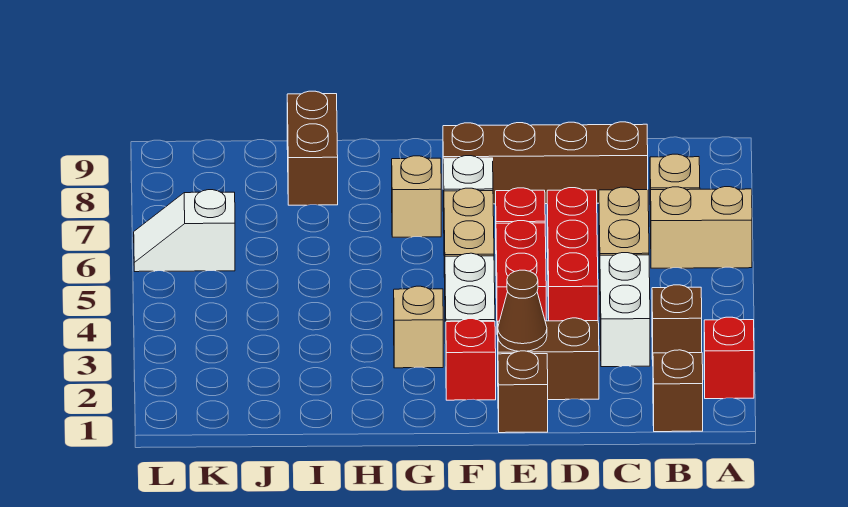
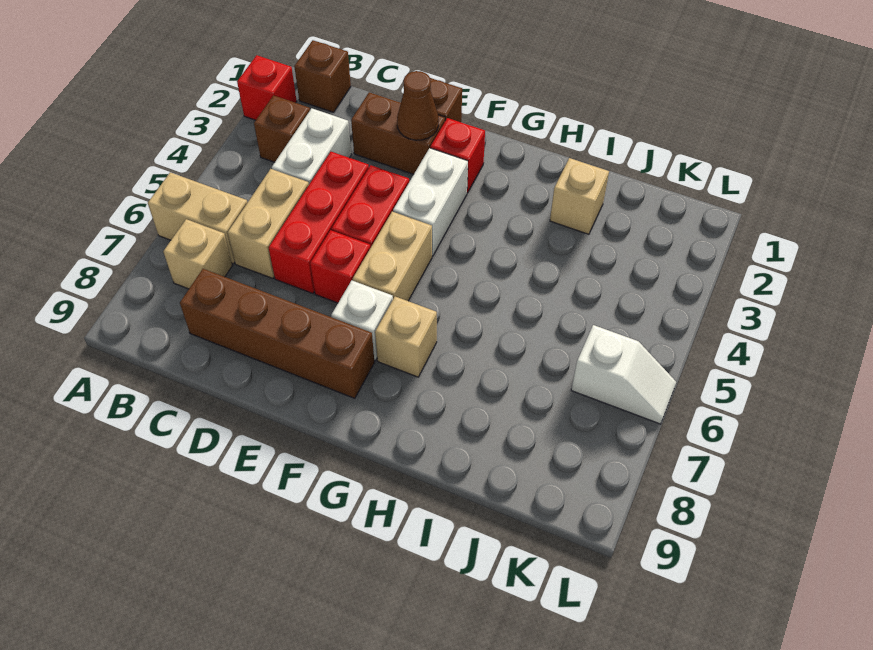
tan brick G3 level 1 -> tan brick I2 level 1
brown brick I8:I9 level 1 -> none

